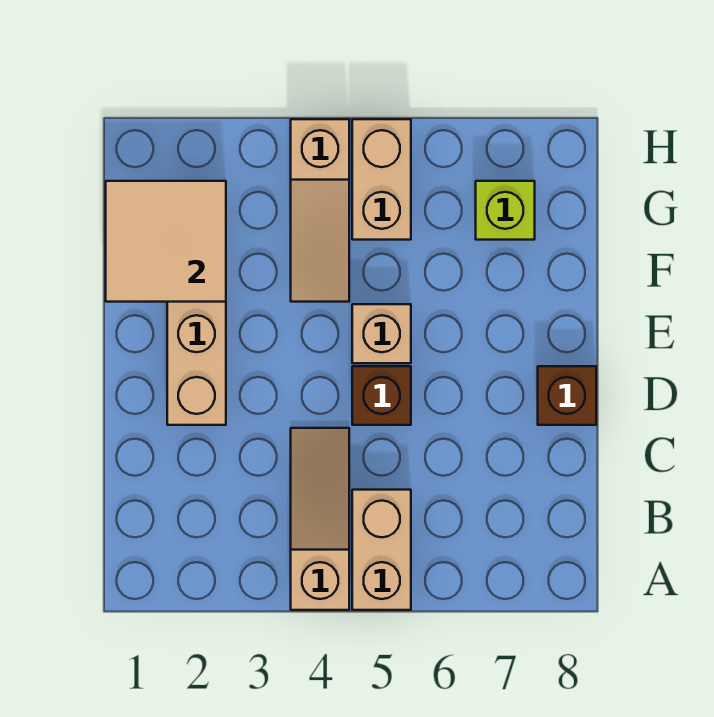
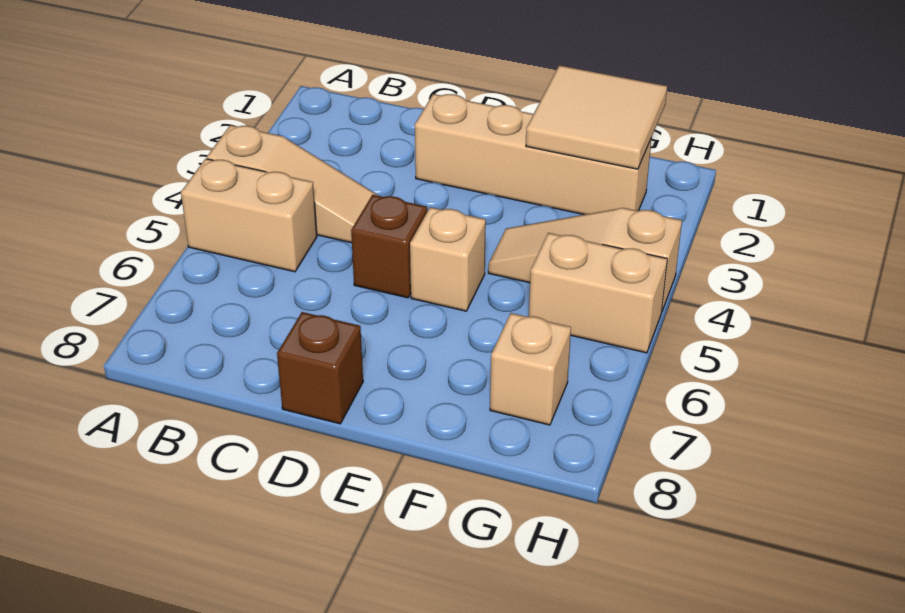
lime brick G7 level 1 -> tan brick G7 level 1

